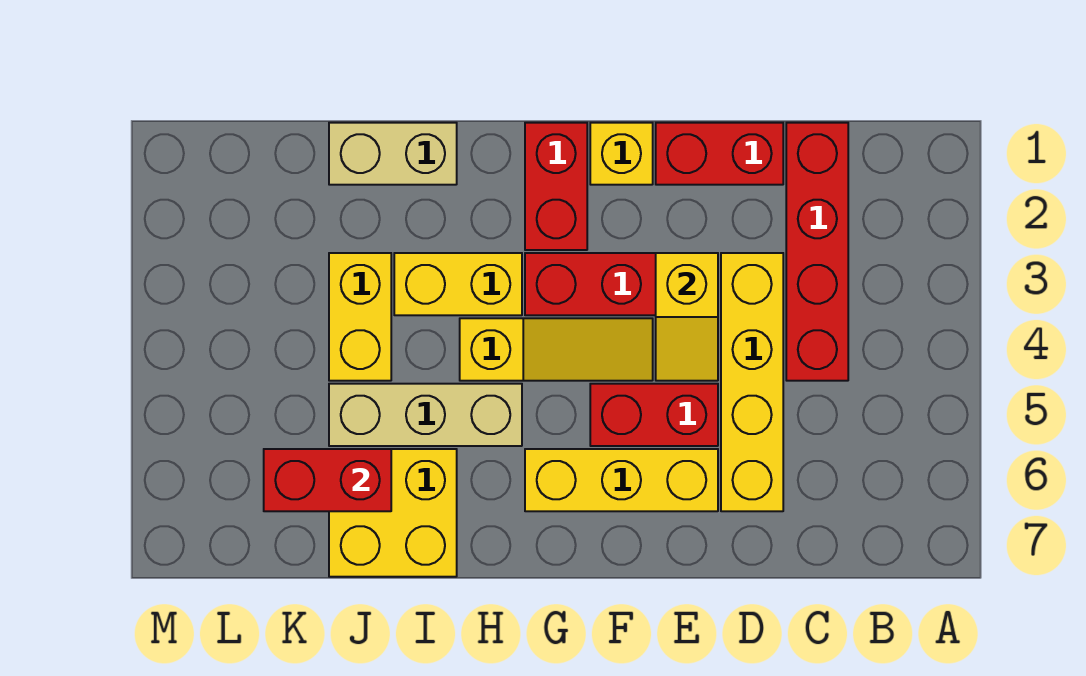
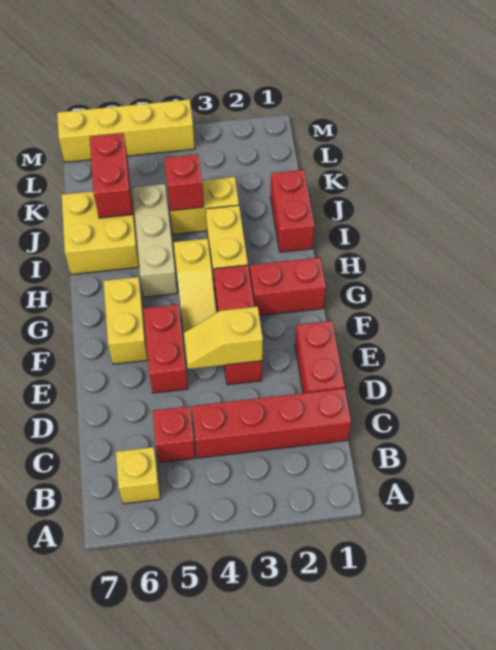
none -> red brick C5 level 1
yellow brick D3:D6 level 1 -> yellow brick M4:M7 level 1
yellow brick E6:G6 level 1 -> yellow brick F6:G6 level 1
yellow brick F1 level 1 -> yellow brick B6 level 1
tan brick I1:J1 level 1 -> red brick I1:J1 level 1
none -> red brick J4 level 2

